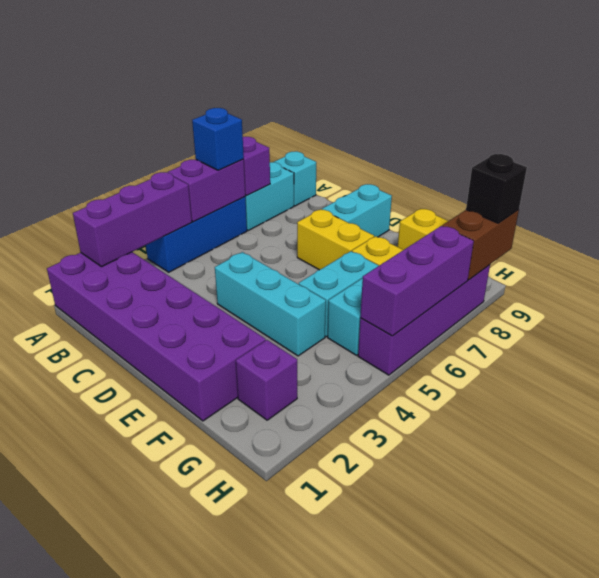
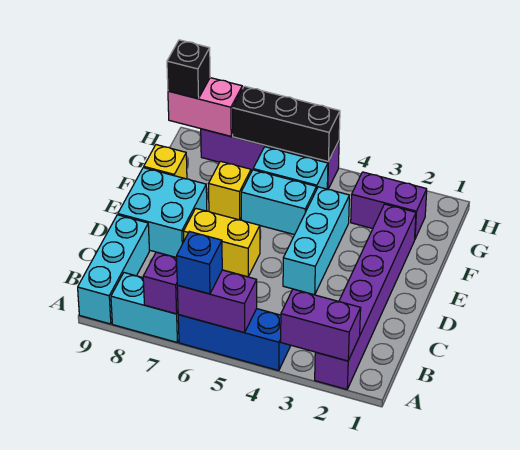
purple brick A1:F2 level 1 -> purple brick A2:F2 level 1
purple brick A2:A4 level 2 -> purple brick A2:A3 level 2
cyan brick A9 level 1 -> cyan brick A9:C9 level 1
yellow brick D7:E7 level 1 -> yellow brick D6:D7 level 1
cyan brick D8:D9 level 1 -> cyan brick D8:E9 level 1
purple brick G2 level 1 -> purple brick G2:G3 level 1
purple brick H5:H7 level 2 -> black brick H5:H7 level 2
brown brick H8:H9 level 2 -> pink brick H8:H9 level 2

